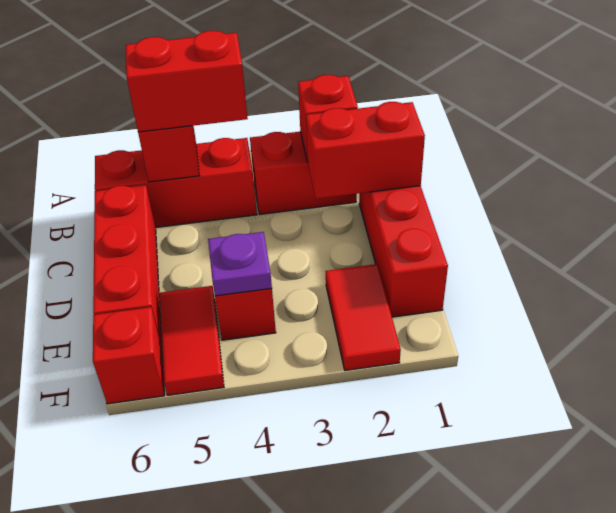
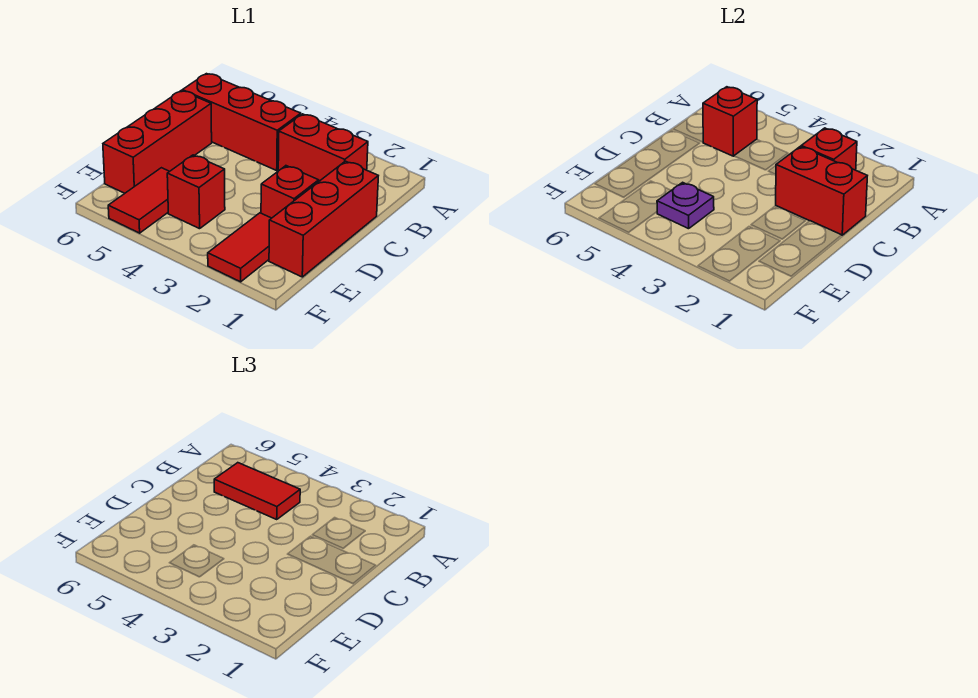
red brick B4:B5 level 3 -> red tile B4:B5 level 3
red brick F6 level 1 -> red brick D2 level 1

